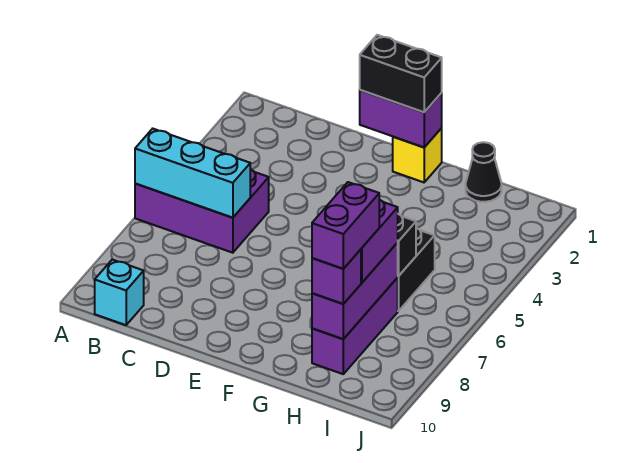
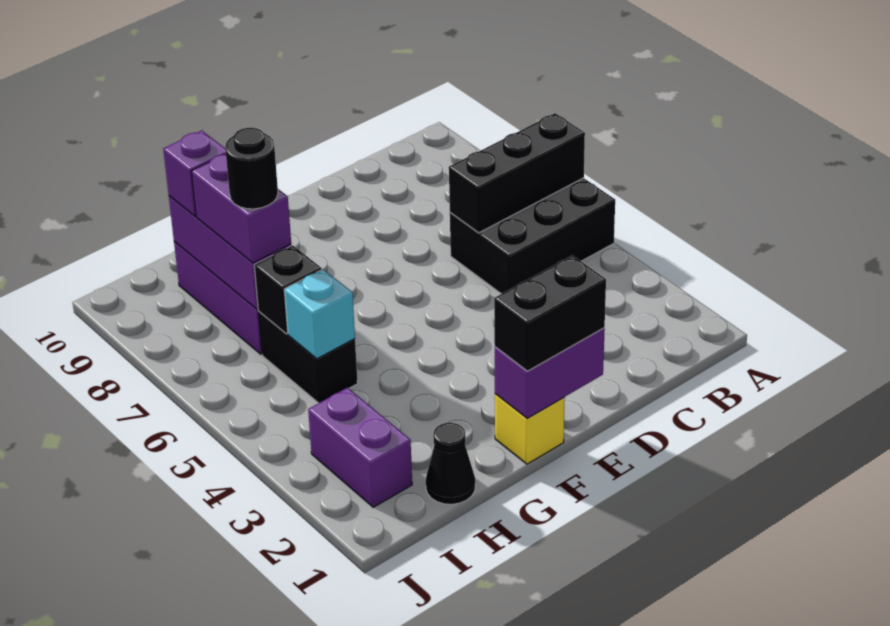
purple brick A5:C6 level 1 -> black brick A5:C6 level 1
cyan brick A6:C6 level 2 -> black brick A6:C6 level 2
cyan brick B10 level 1 -> cyan brick H5 level 2
none -> black round brick H7 level 4
purple brick H8:H9 level 4 -> purple brick I2:I3 level 1

